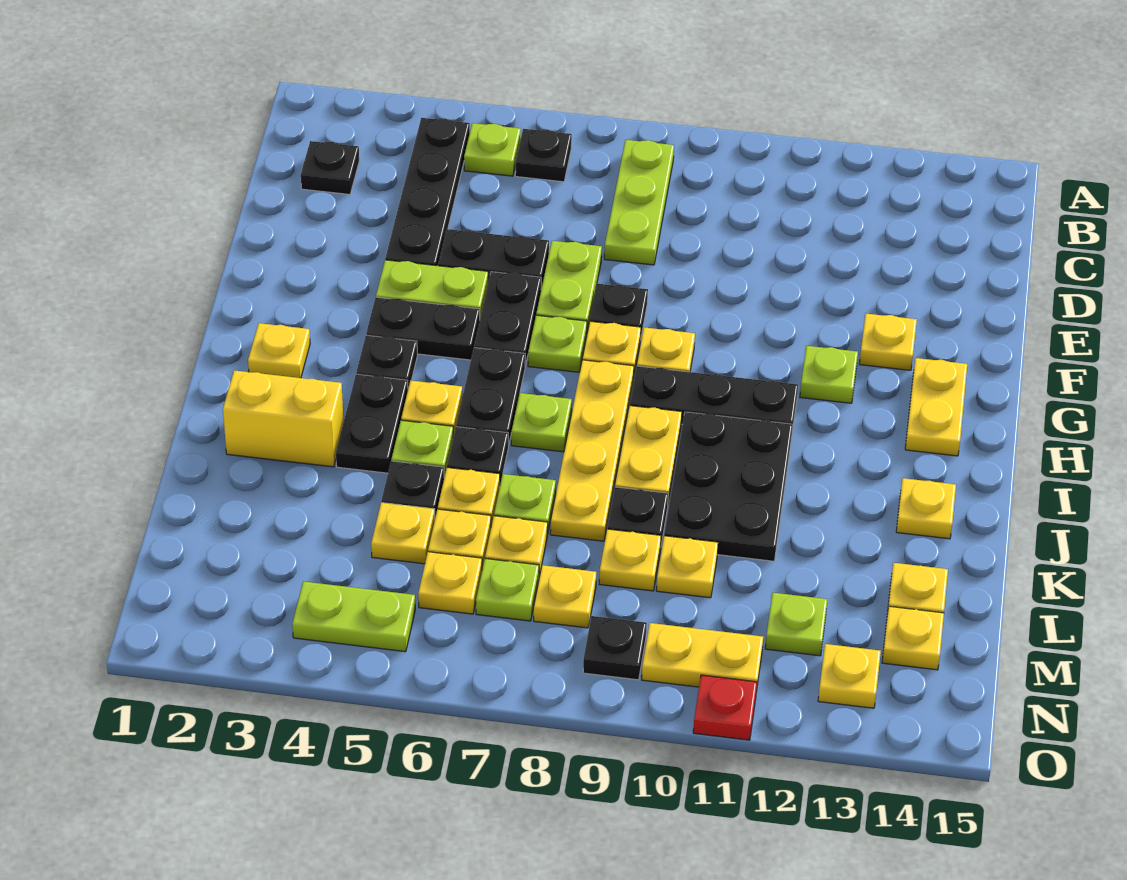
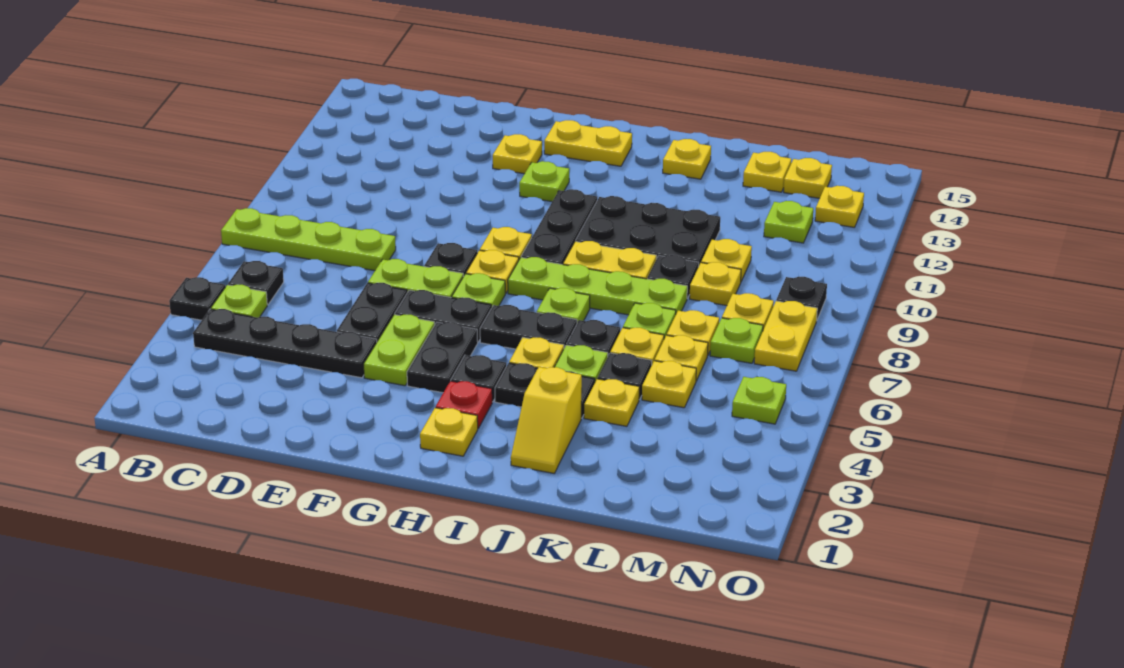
lime plate B8:D8 level 1 -> lime plate A8:D8 level 1
black plate C2 level 1 -> black plate A5 level 1
yellow plate H8:K8 level 1 -> lime plate H8:K8 level 1
yellow brick J2:J3 level 1 -> yellow slope J2:J3 level 1 top 3
yellow plate M6 level 1 -> yellow plate K4 level 1
lime plate N4:N5 level 1 -> lime plate N5 level 1
yellow plate N10:N11 level 1 -> yellow plate N7:N8 level 1
red plate O11 level 1 -> red plate H3 level 1

